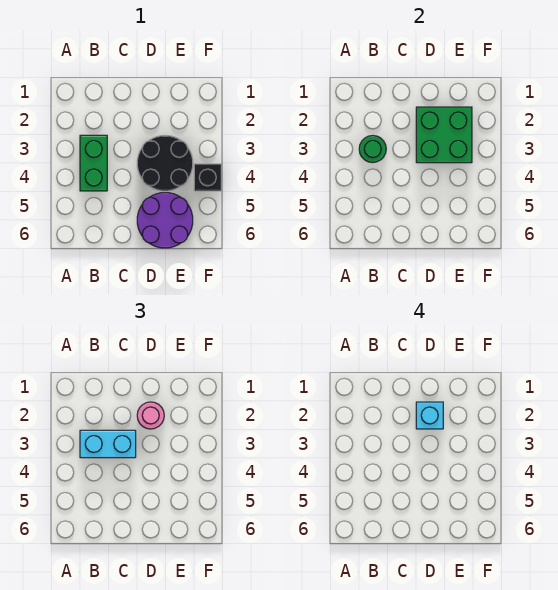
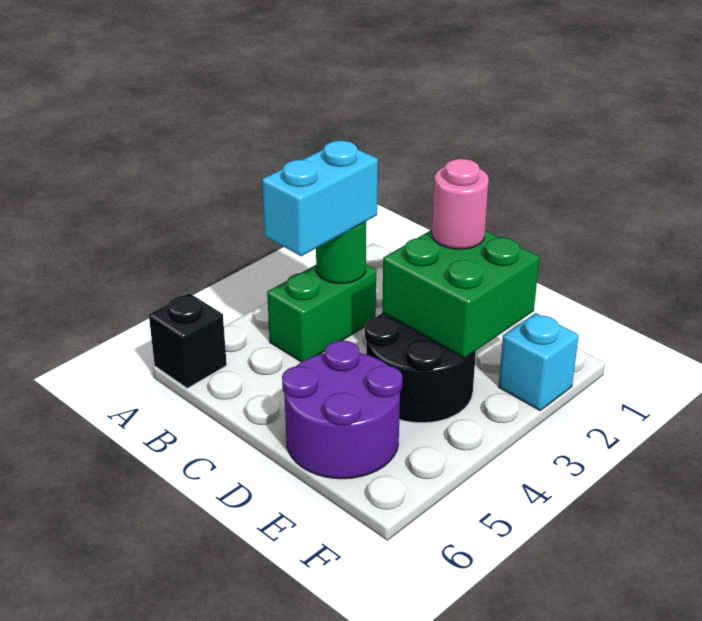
cyan brick B3:C3 level 3 -> cyan brick B3:B4 level 3
cyan brick D2 level 4 -> cyan brick F2 level 1
black brick F4 level 1 -> black brick A6 level 1

